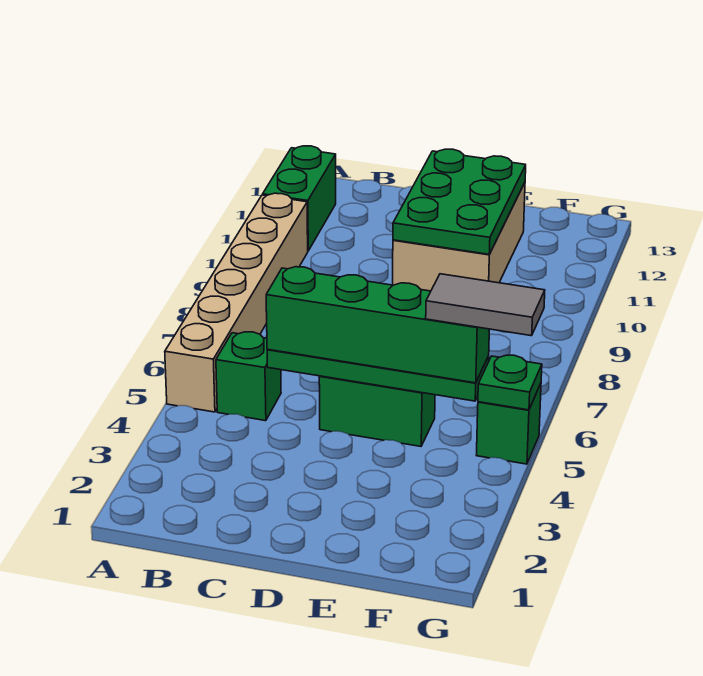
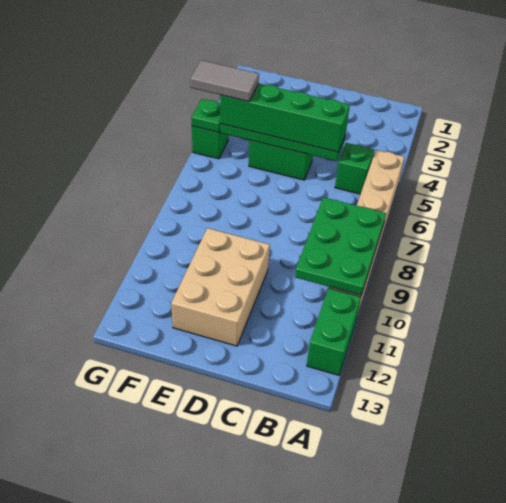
green plate D10:E12 level 2 -> green plate A8:B10 level 2

